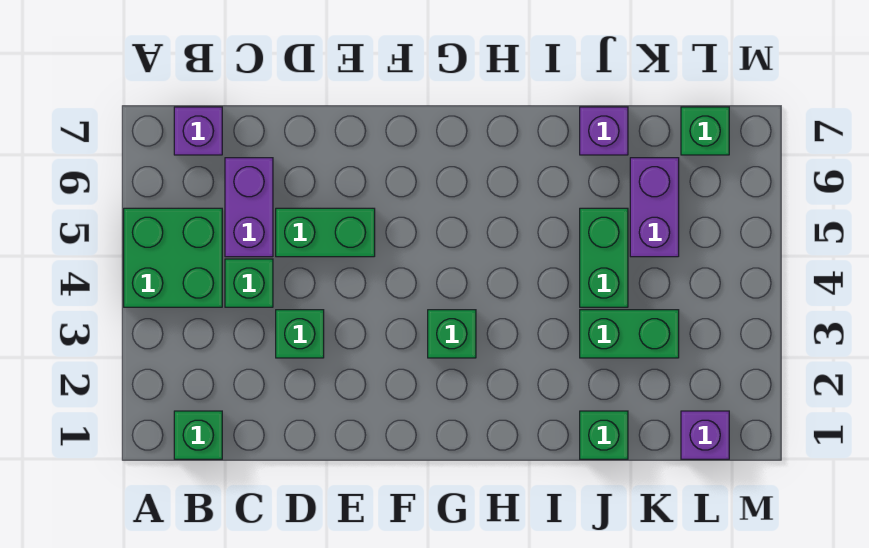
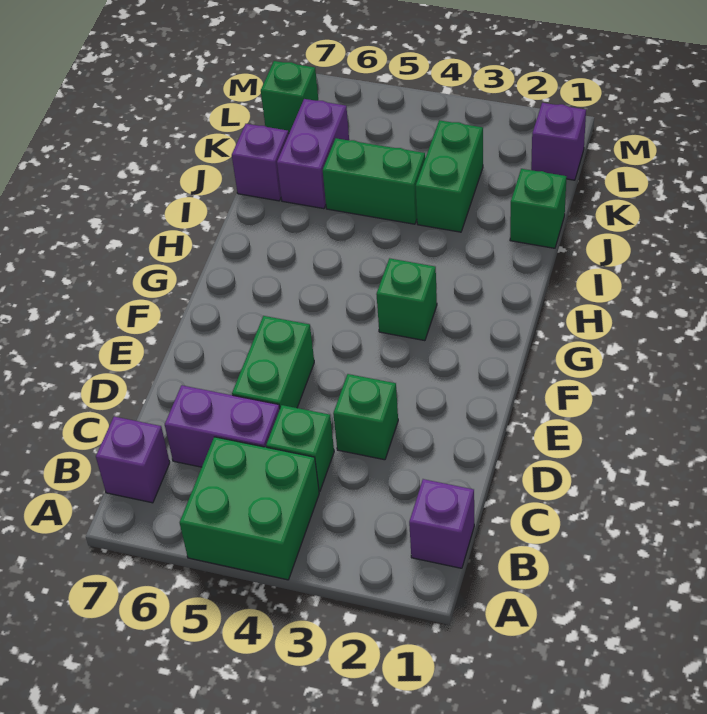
green brick B1 level 1 -> purple brick B1 level 1
purple brick K5:K6 level 1 -> purple brick J6:K6 level 1

